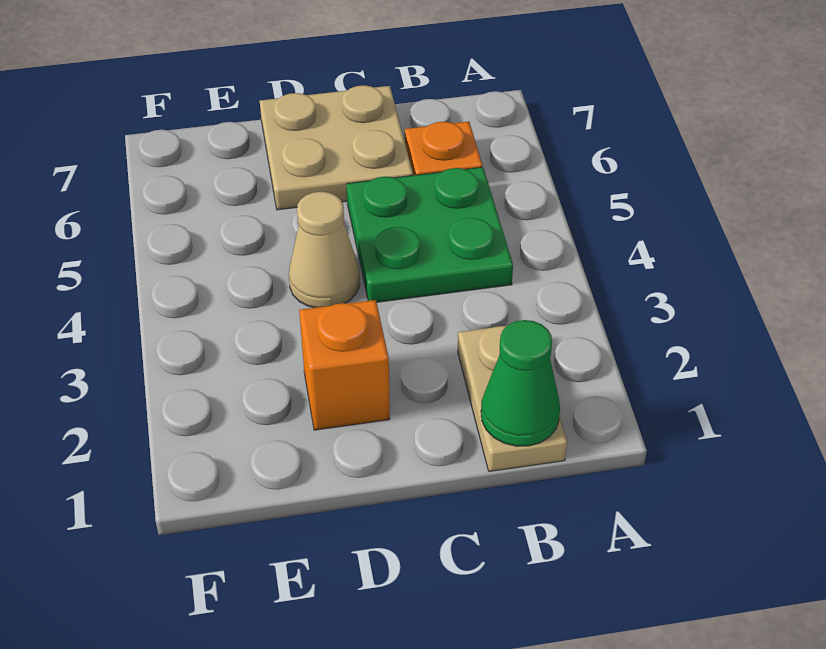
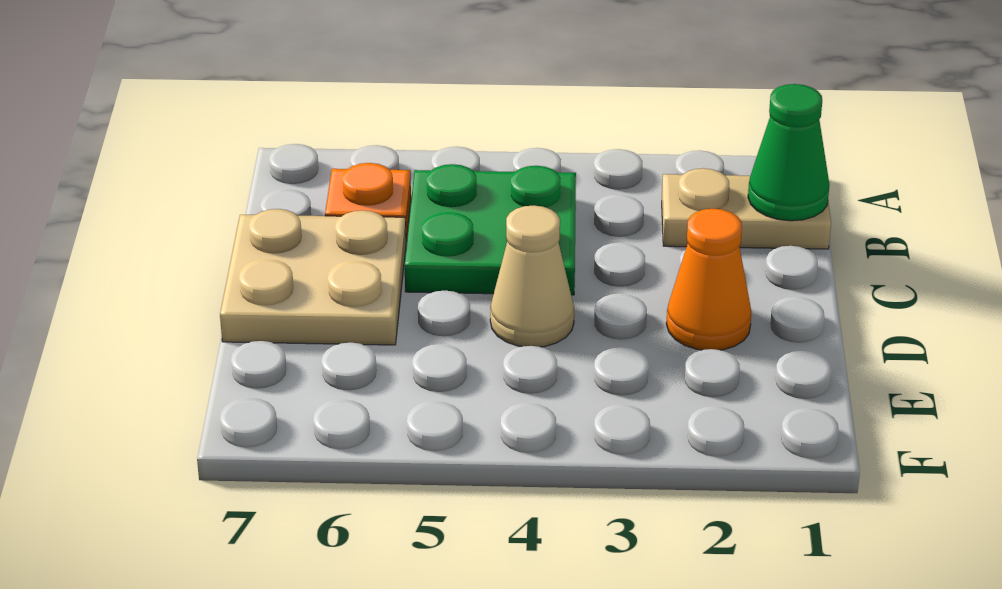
orange brick D2 level 1 -> orange cone D2 level 1

